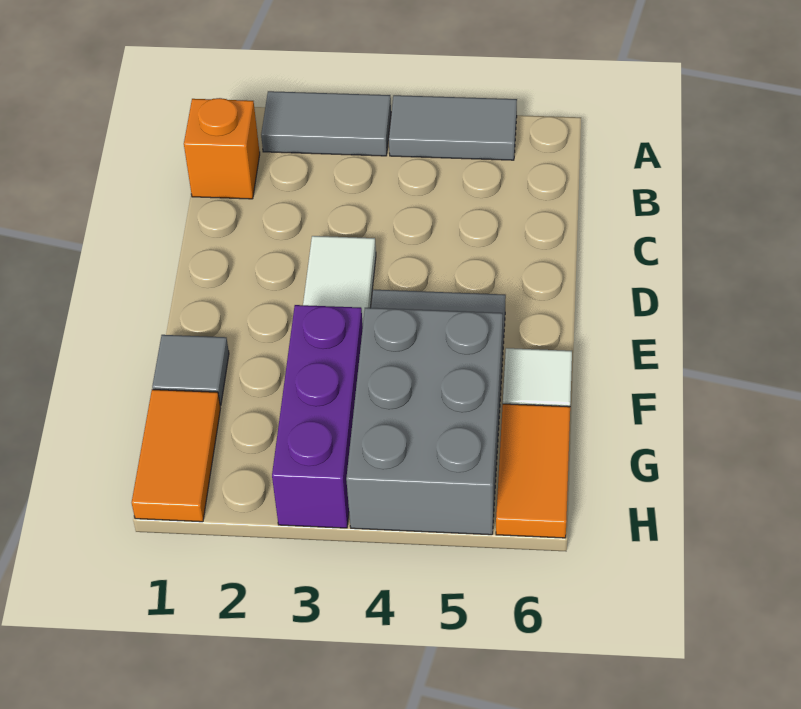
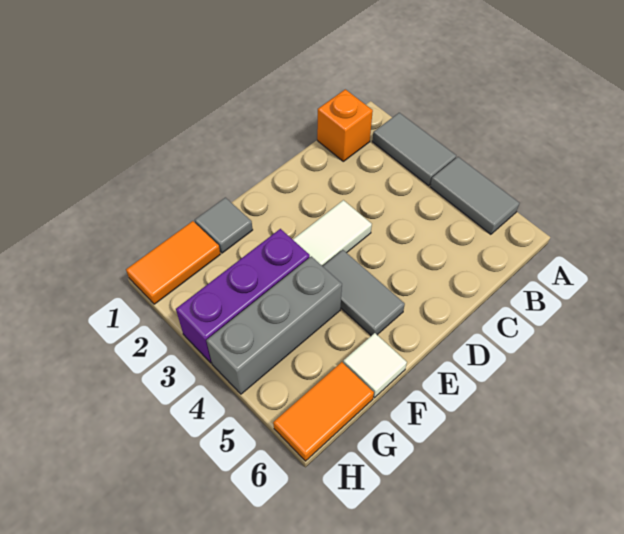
grey brick F4:H5 level 1 -> grey brick F4:H4 level 1

